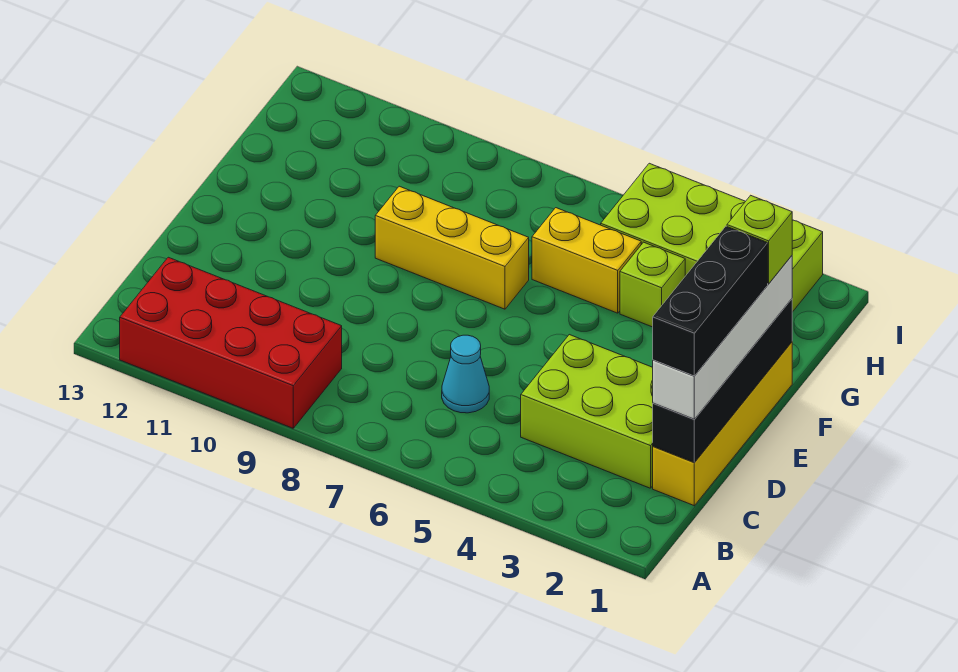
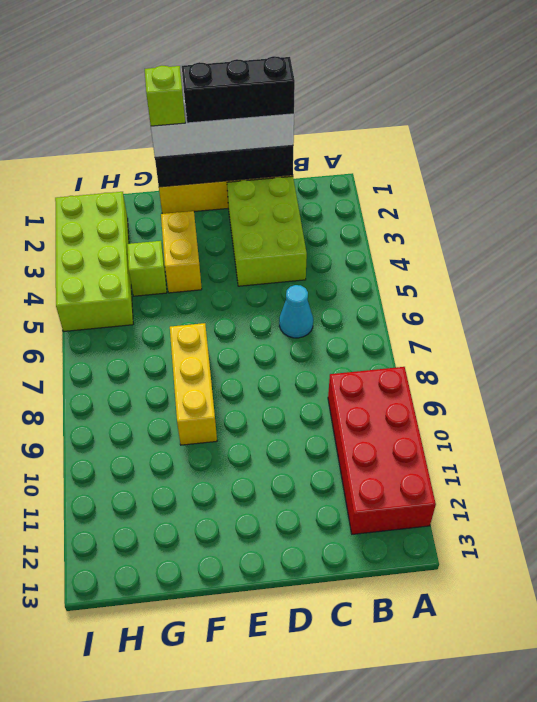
yellow brick G5:G6 level 1 -> yellow brick F3:F4 level 1

